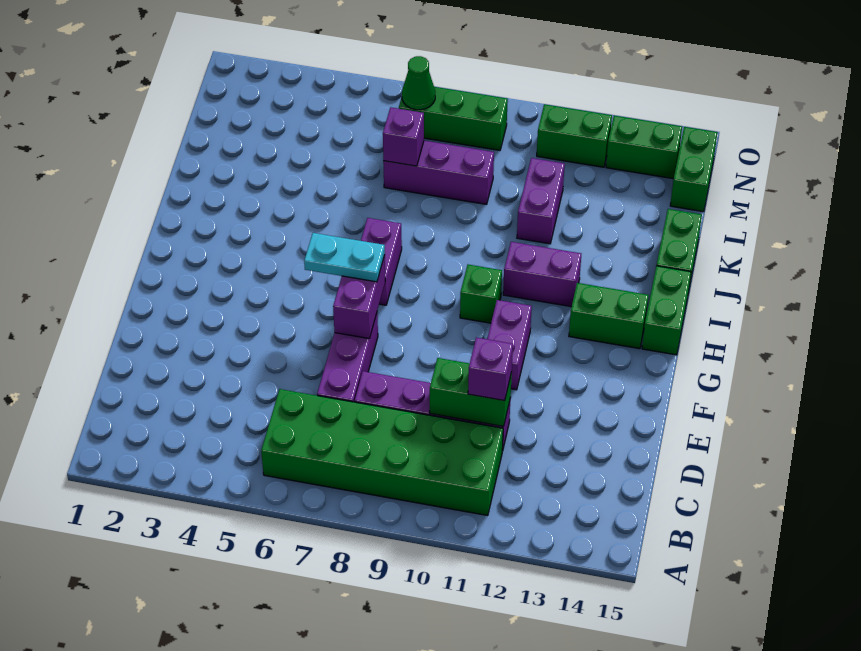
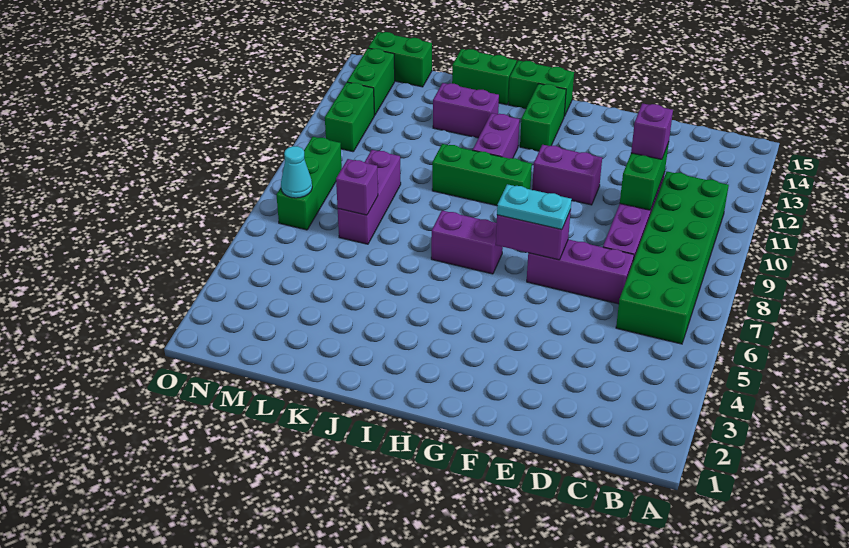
cyan plate G6:G7 level 3 -> cyan plate F7:G7 level 3
green brick H10 level 1 -> green brick H10:J10 level 1
purple brick K11:L11 level 1 -> purple brick J13:K13 level 1
green cone N7 level 2 -> cyan cone N7 level 2

